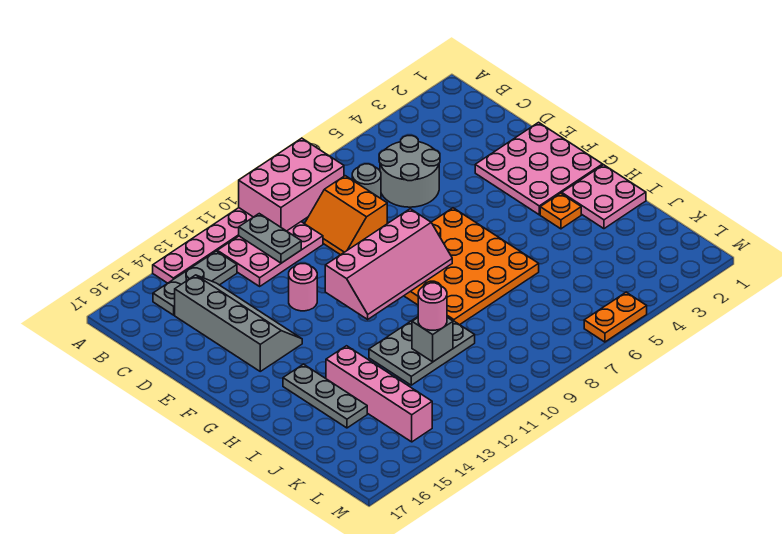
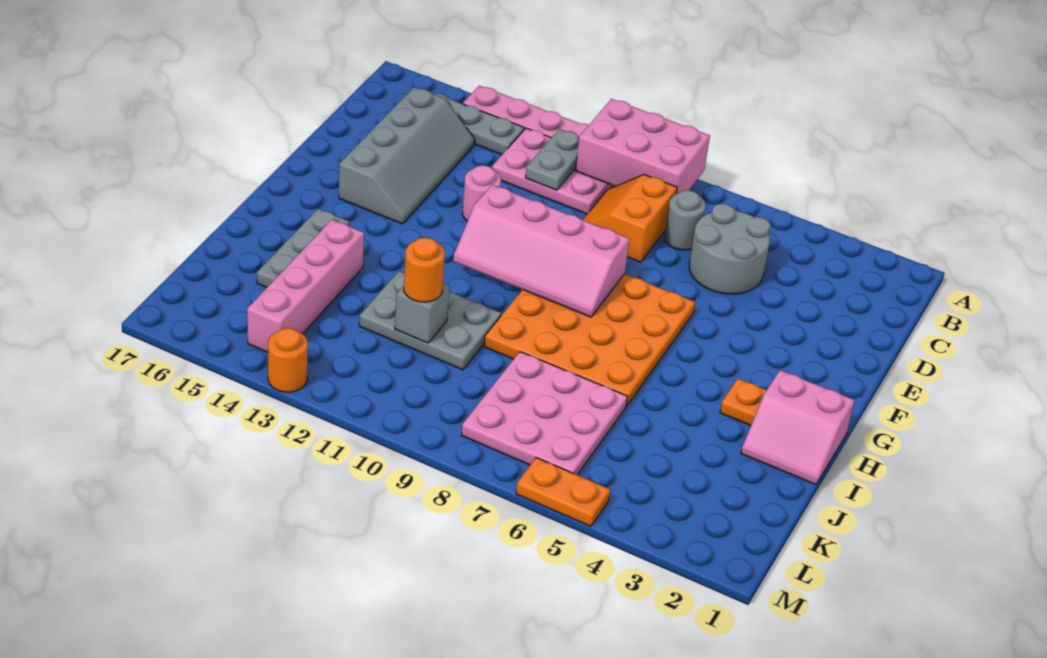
pink plate E1:G3 level 1 -> pink plate J6:L8 level 1
pink plate H1:I2 level 1 -> pink slope H1:I2 level 1 top H
pink round brick J11 level 3 -> orange round brick J11 level 3
none -> orange round brick M13 level 1

